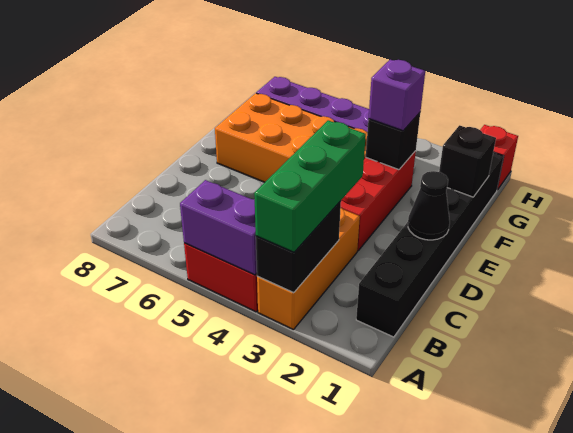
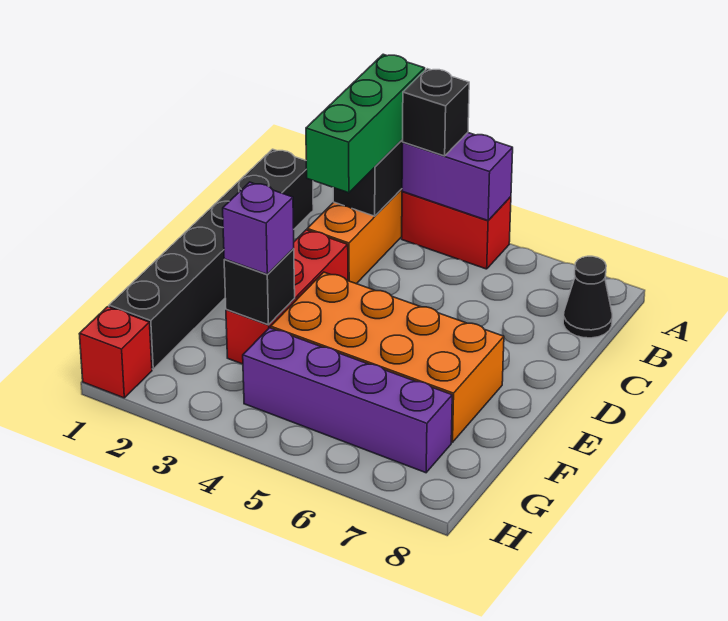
black cone D1 level 2 -> black cone B8 level 1
black brick F1 level 2 -> black brick A4 level 3

